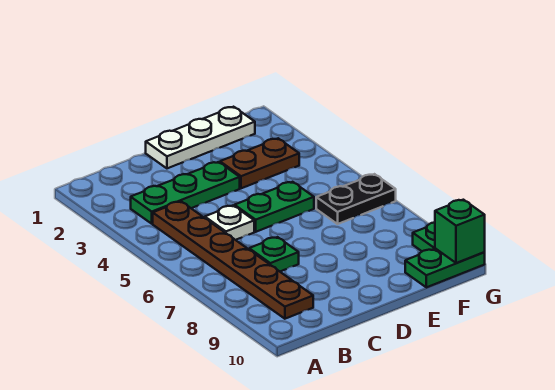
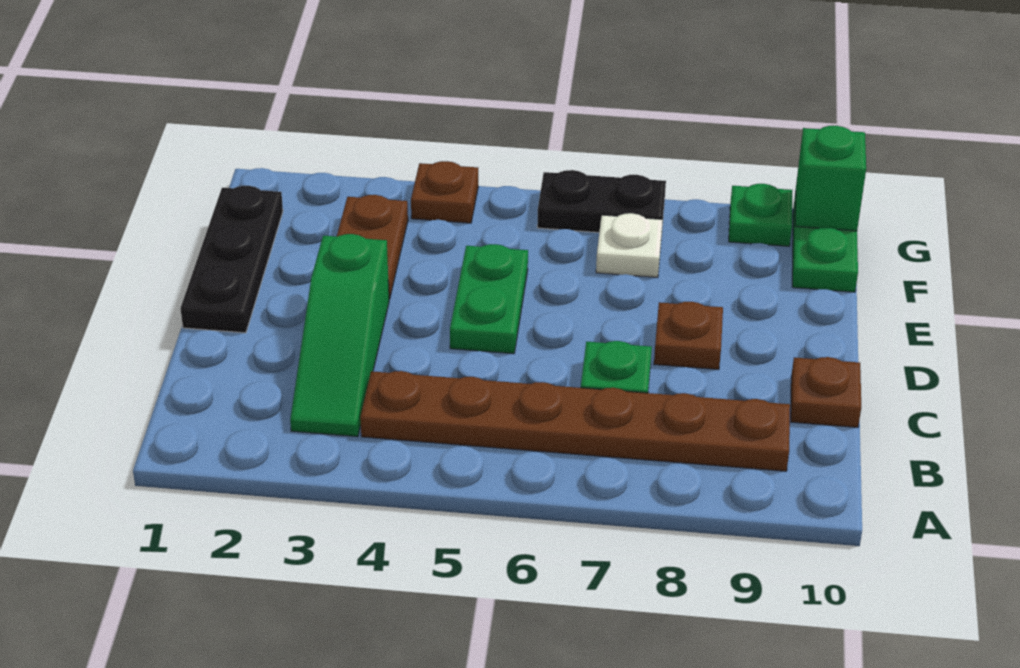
green plate B3:D3 level 1 -> green slope B3:D3 level 1 top D
white plate C5 level 1 -> white plate F7 level 1
none -> brown plate C10 level 1
white plate D1:F1 level 1 -> black plate D1:F1 level 1
none -> brown plate D8 level 1
black plate F6:G6 level 1 -> black plate G6:G7 level 1
none -> brown plate G4 level 1

